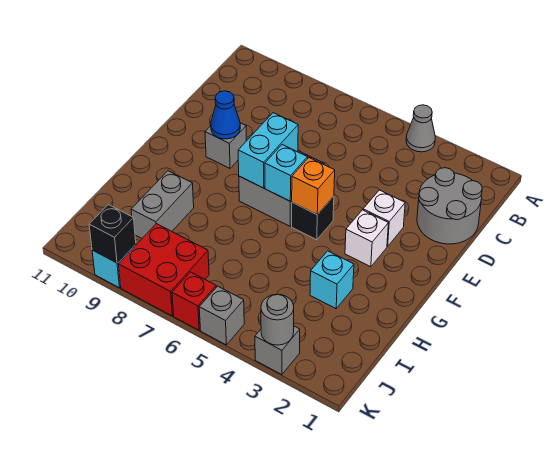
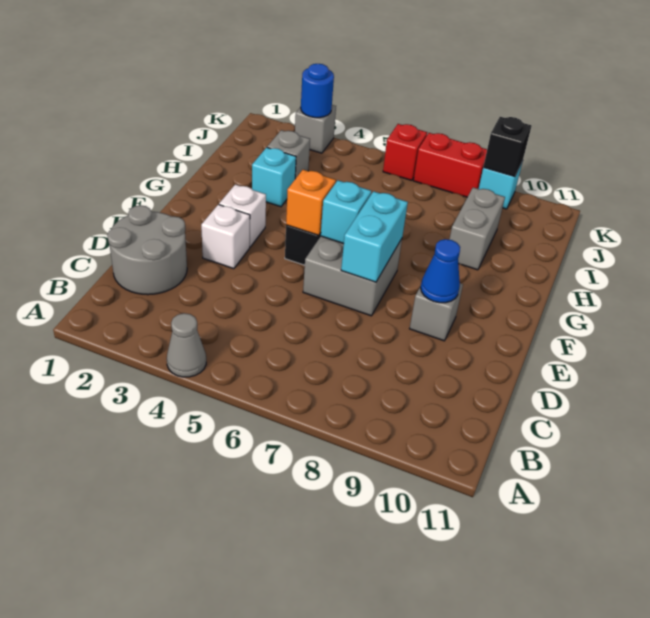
red brick J7:K8 level 1 -> red brick K7:K8 level 1
grey round brick K3 level 2 -> blue round brick K3 level 2
grey brick K5 level 1 -> grey brick I3 level 1

